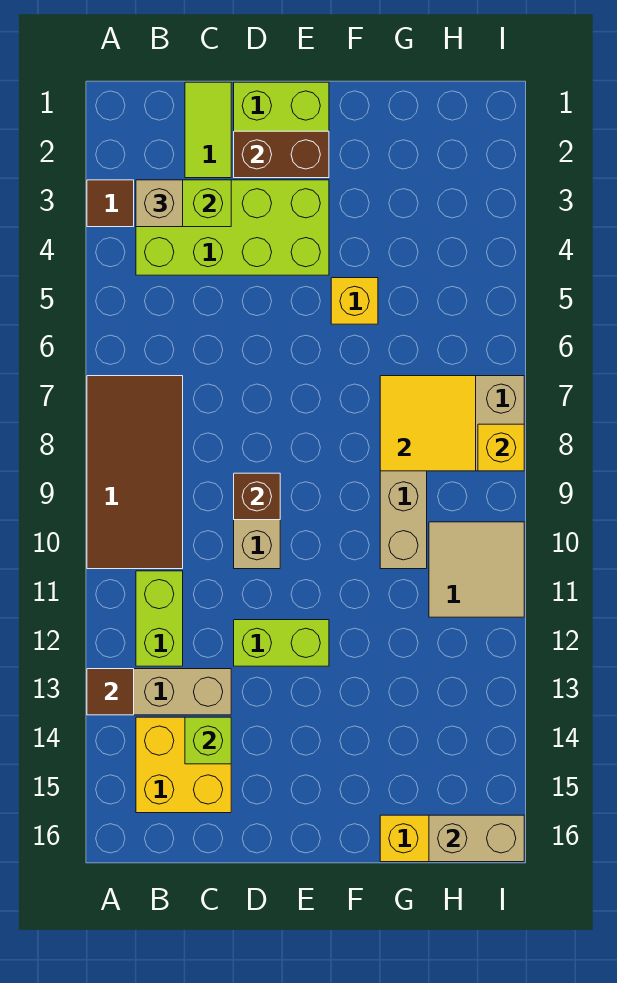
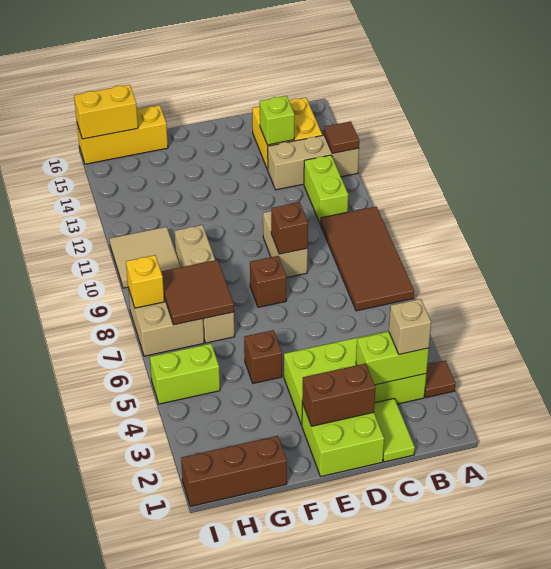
lime brick D12:E12 level 1 -> lime brick H5:I5 level 1
none -> brown brick E8 level 1
yellow brick F5 level 1 -> brown brick F5 level 1
none -> brown brick G1:I1 level 1
yellow tile G7:H8 level 2 -> brown tile G7:H8 level 2
tan brick H16:I16 level 2 -> yellow brick H16:I16 level 2

